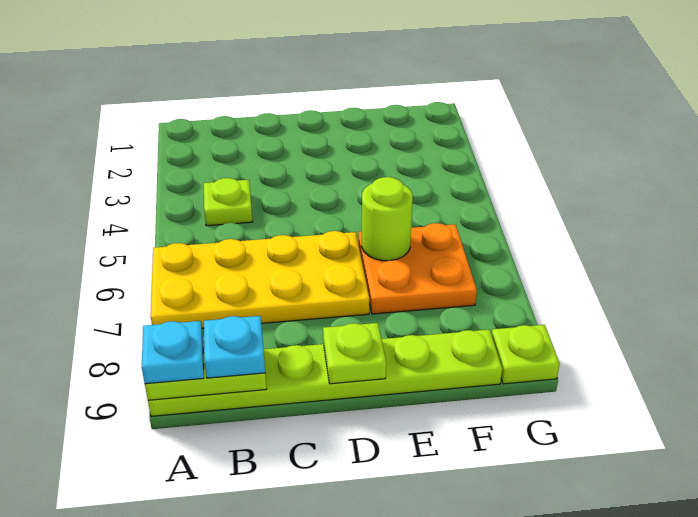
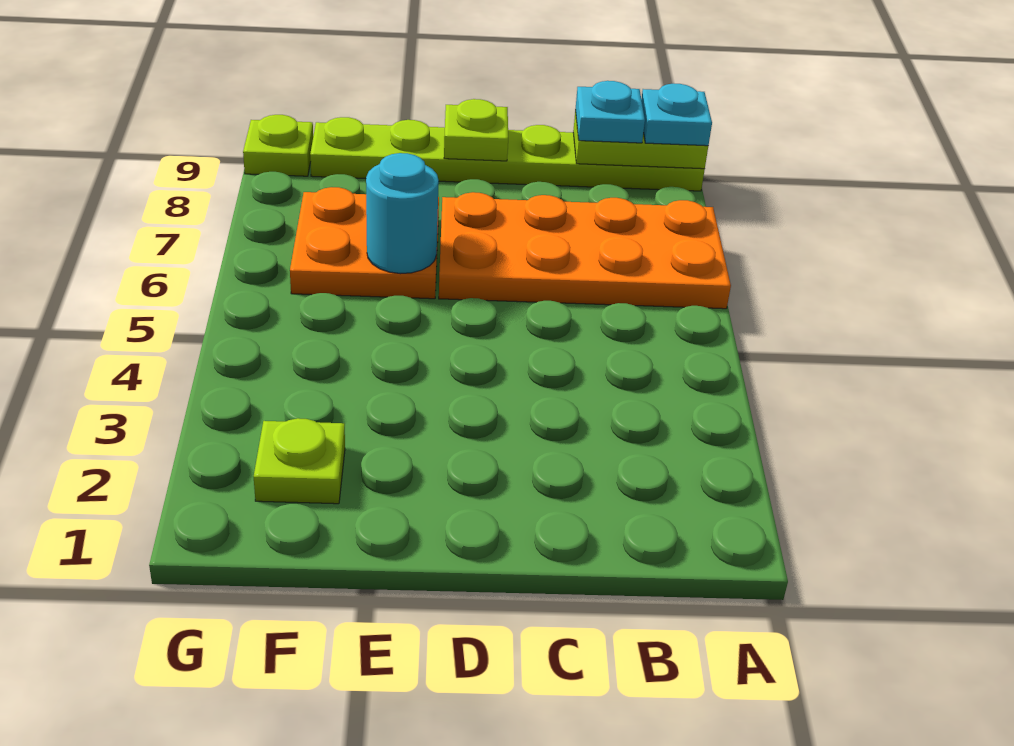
yellow plate A6:D7 level 1 -> orange plate A6:D7 level 1
lime plate B4 level 1 -> lime plate F2 level 1
lime round brick E6 level 2 -> cyan round brick E6 level 2

